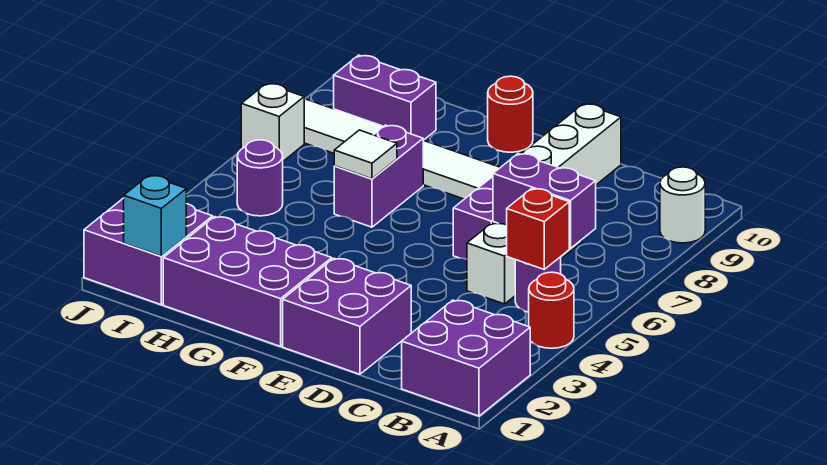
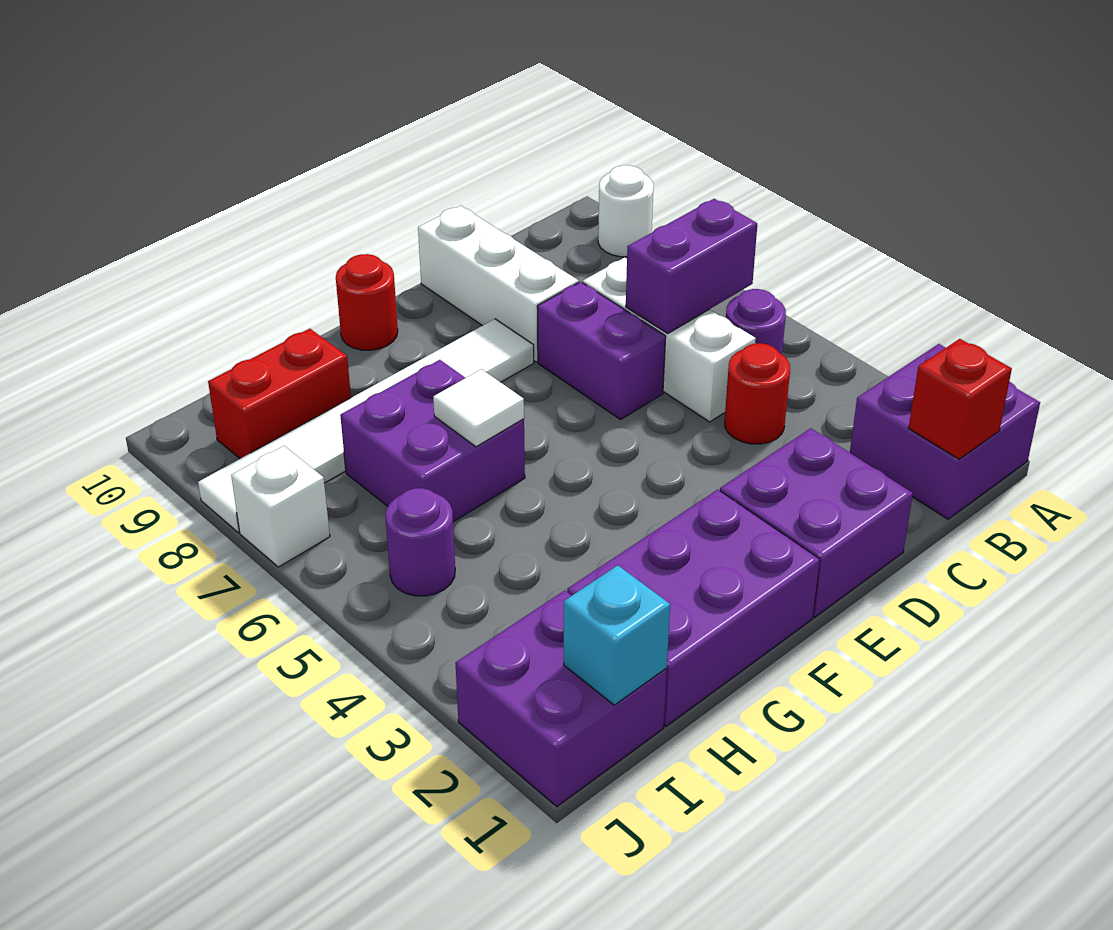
red round brick A4 level 1 -> red round brick C4 level 1
red brick B5 level 2 -> red brick B1 level 2
purple brick G6:G7 level 1 -> purple brick G6:H7 level 1
purple brick H9:I9 level 1 -> red brick H9:I9 level 1

